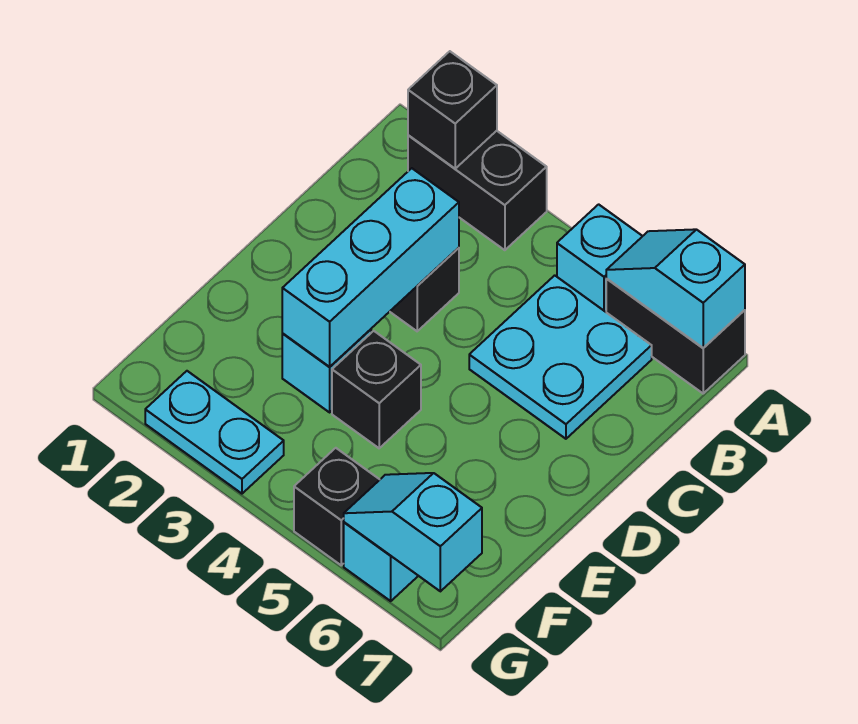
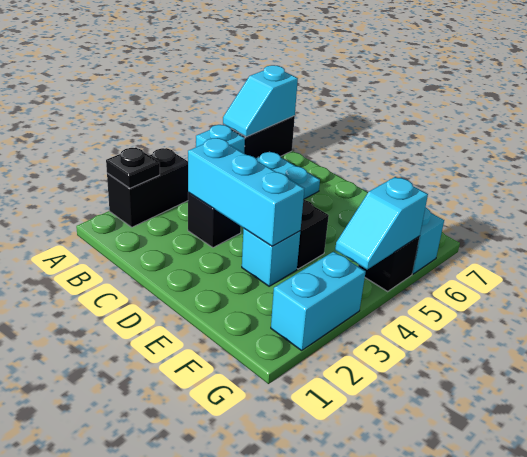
black brick A2 level 2 -> black plate A2 level 2
cyan plate G2:G3 level 1 -> cyan brick G2:G3 level 1
cyan slope G6:G7 level 2 top 7 -> cyan slope G4:G5 level 2 top 5

